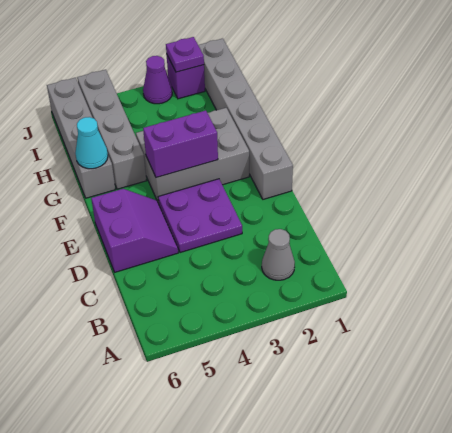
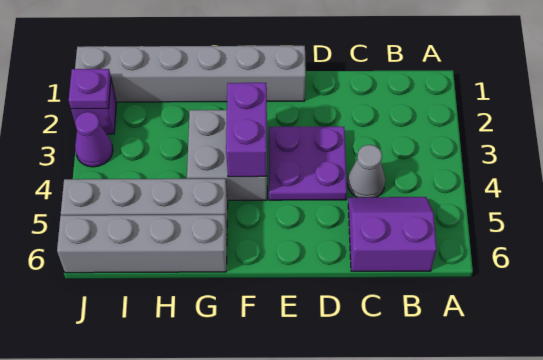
grey cone B2 level 1 -> grey cone C4 level 1
purple slope D5:E6 level 1 top 6 -> purple slope B5:C6 level 1 top 6
grey brick F2:G4 level 1 -> grey brick F3:G4 level 1
cyan cone G6 level 2 -> none

